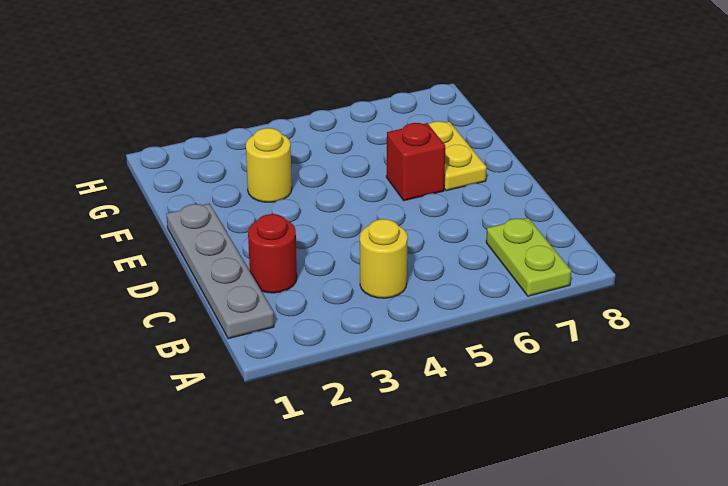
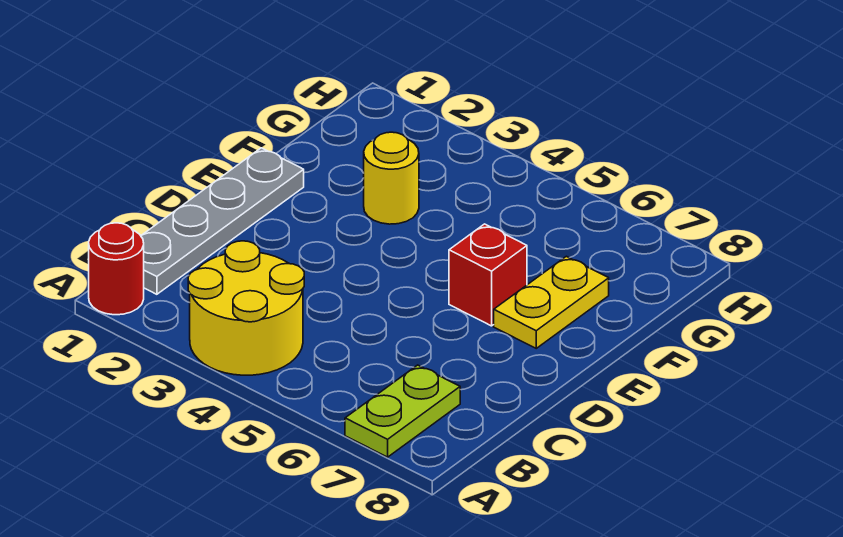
yellow round brick B4 level 1 -> yellow round brick A3:B4 level 1
red round brick C2 level 1 -> red round brick A1 level 1

